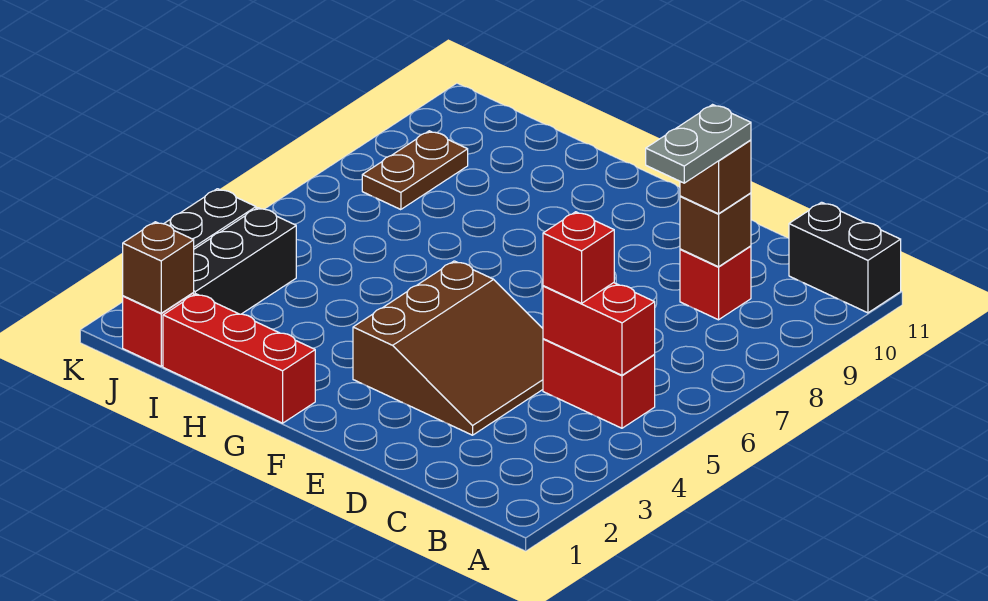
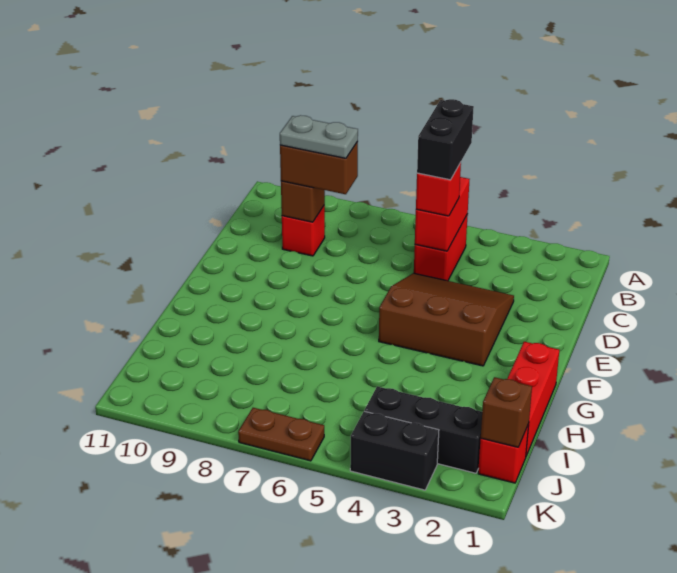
black brick A11:B11 level 1 -> black brick B5:C5 level 4
brown brick C9 level 3 -> brown brick C8:C9 level 3
brown plate J8:J9 level 1 -> brown plate K6:K7 level 1

